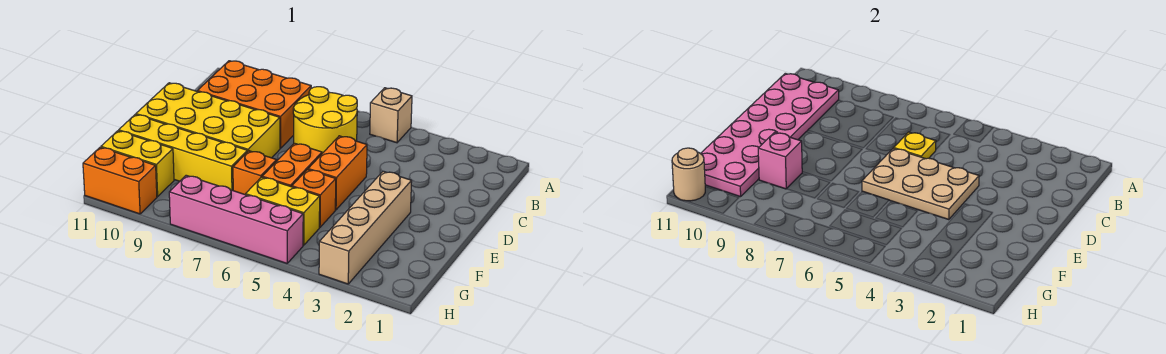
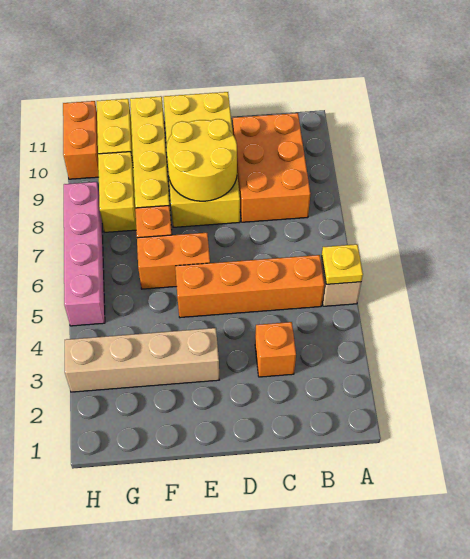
yellow round brick B6:C7 level 1 -> yellow round brick D8:E9 level 2
pink plate B10:G11 level 2 -> none
yellow plate C6 level 2 -> yellow plate A5 level 2
tan plate D4:E6 level 2 -> none
orange brick D5:E5 level 1 -> orange brick B5:E5 level 1
orange brick F5 level 1 -> orange brick C3 level 1
pink brick F9 level 2 -> none
yellow brick G5:G6 level 1 -> yellow brick G8:G9 level 1
tan round brick H11 level 2 -> none

